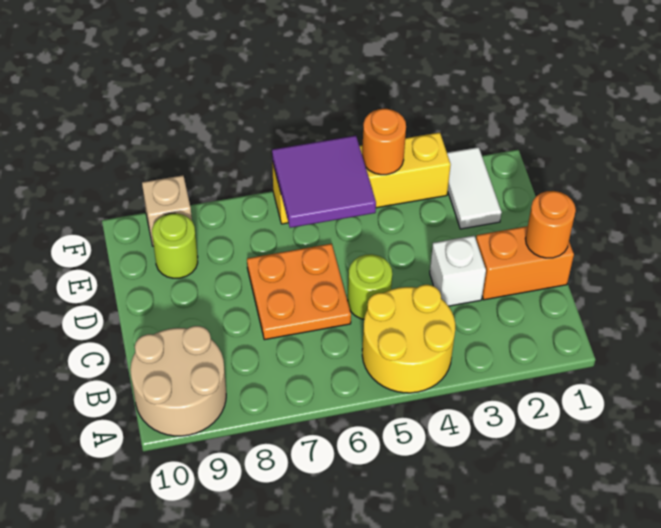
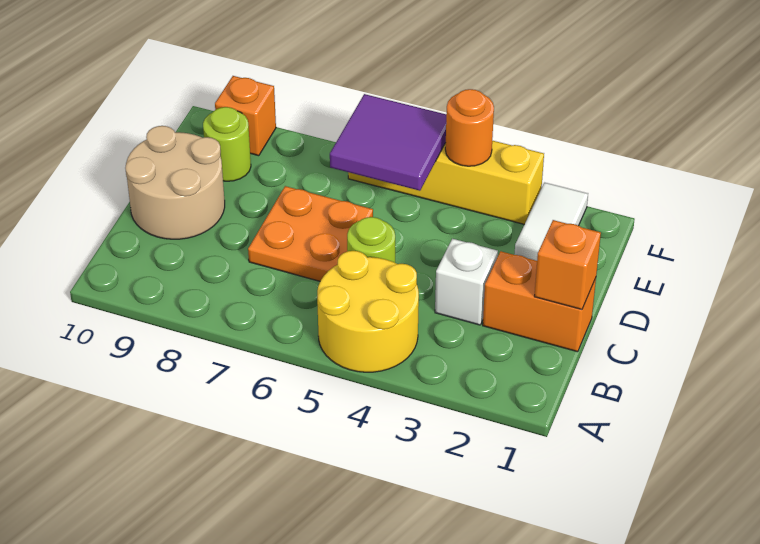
tan round brick A9:B10 level 1 -> tan round brick C9:D10 level 1
orange round brick C1 level 2 -> orange brick C1 level 2
tan brick F9 level 1 -> orange brick F9 level 1

